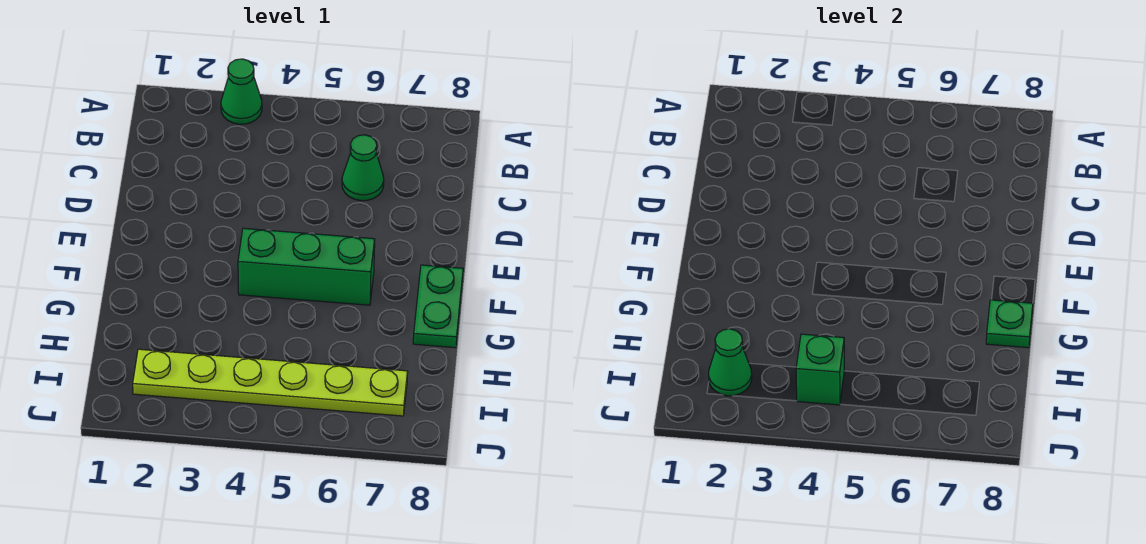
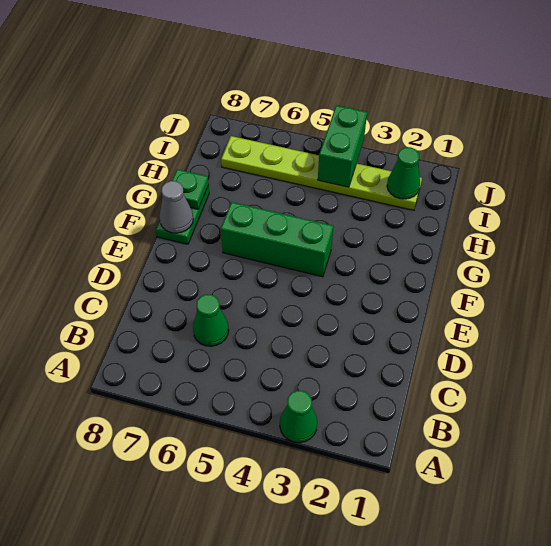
none -> grey cone F8 level 2
green brick I4 level 2 -> green brick I4:J4 level 2

